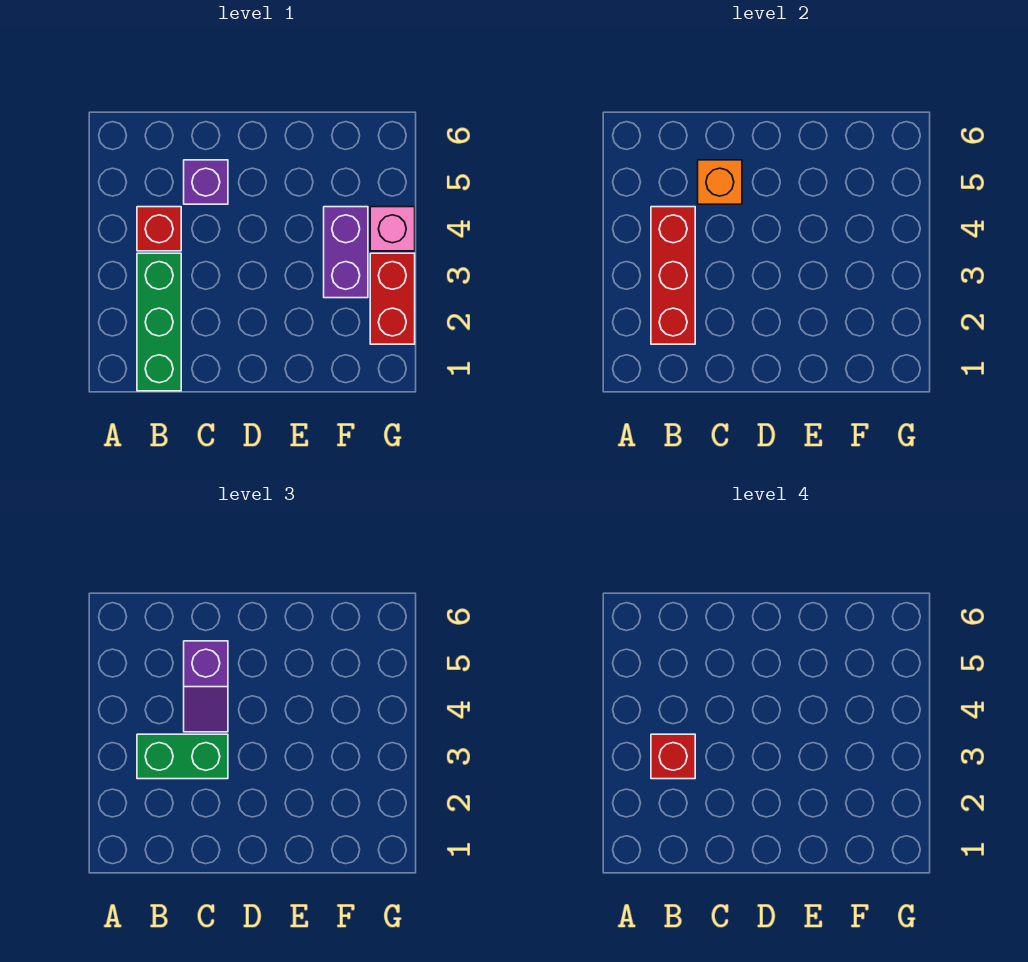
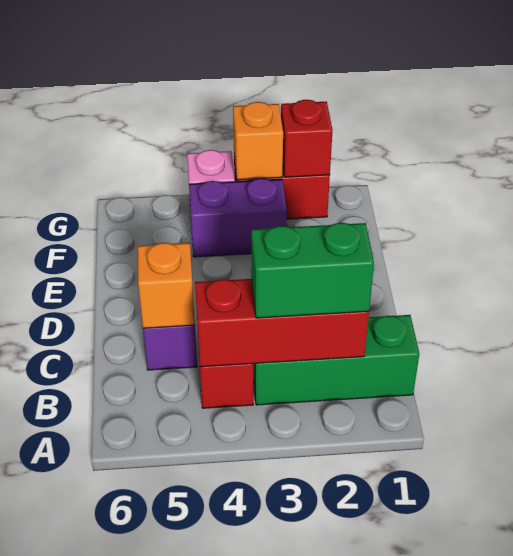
green brick B3:C3 level 3 -> green brick B2:B3 level 3
red brick B3 level 4 -> red brick G2 level 2
purple slope C4:C5 level 3 top 5 -> none
none -> orange brick G3 level 2

